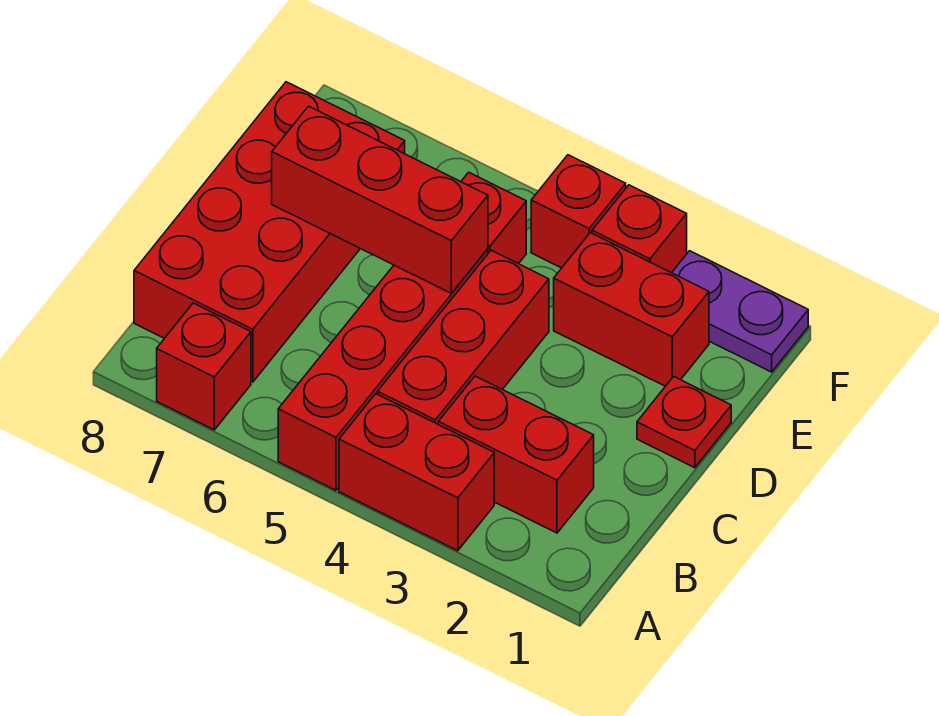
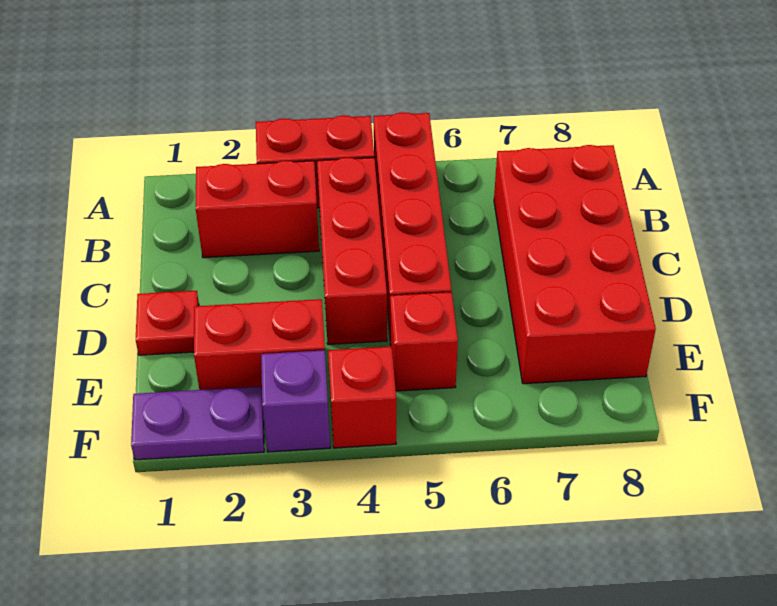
red brick A7 level 1 -> none
red brick D5:D7 level 2 -> none
red brick F3 level 1 -> purple brick F3 level 1

